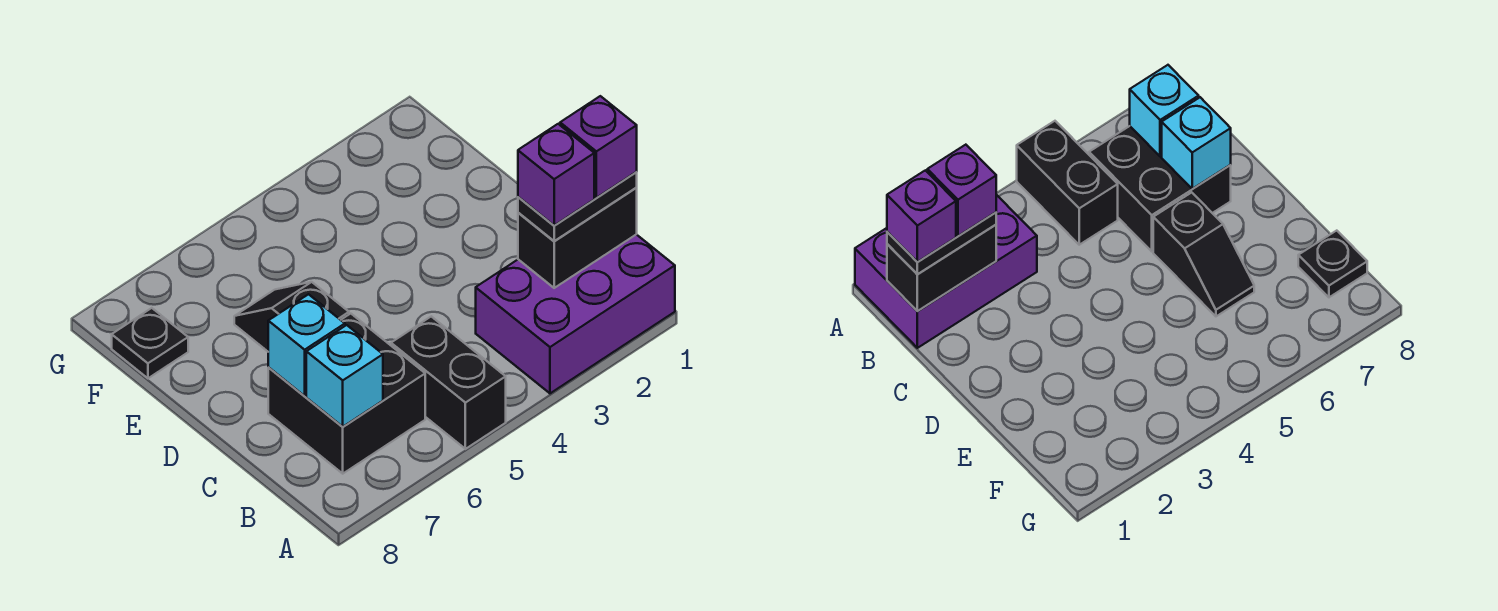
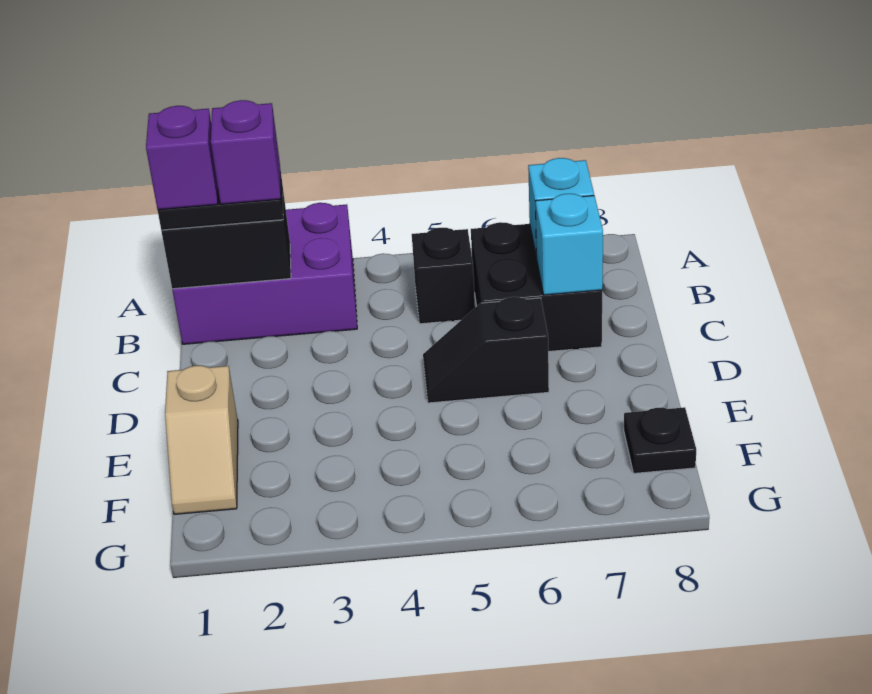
black brick A5:B5 level 1 -> black brick B5 level 1
black slope D6:E6 level 1 top D -> black slope D5:D6 level 1 top 6
none -> tan slope E1:F1 level 1 top E

